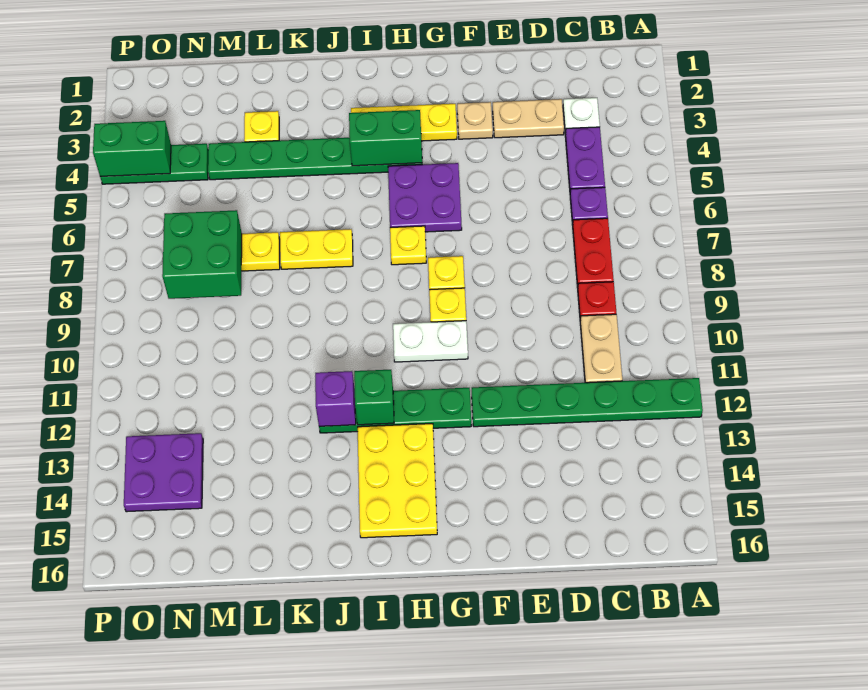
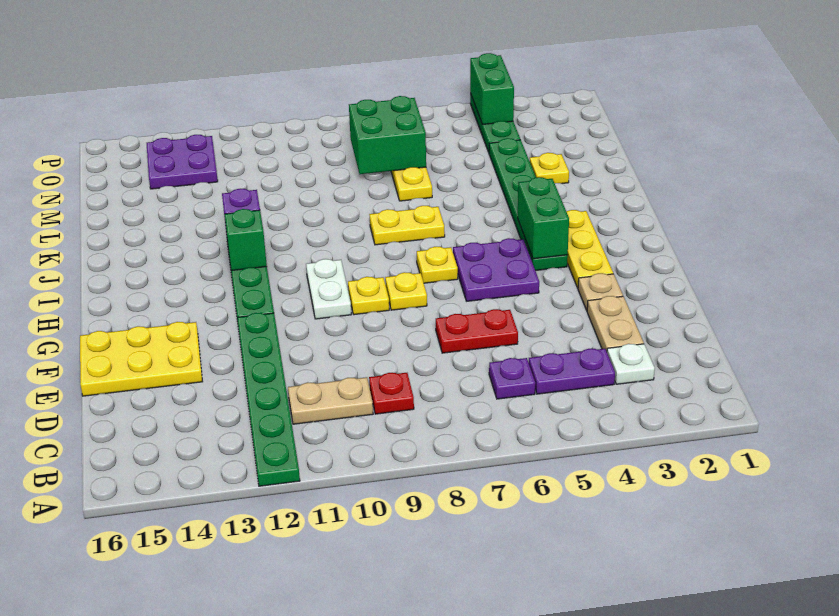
red plate C7:C8 level 1 -> red plate E6:E7 level 1
yellow plate H13:I15 level 1 -> yellow plate E14:F16 level 1
yellow plate J7:K7 level 1 -> yellow plate J7:J8 level 1

